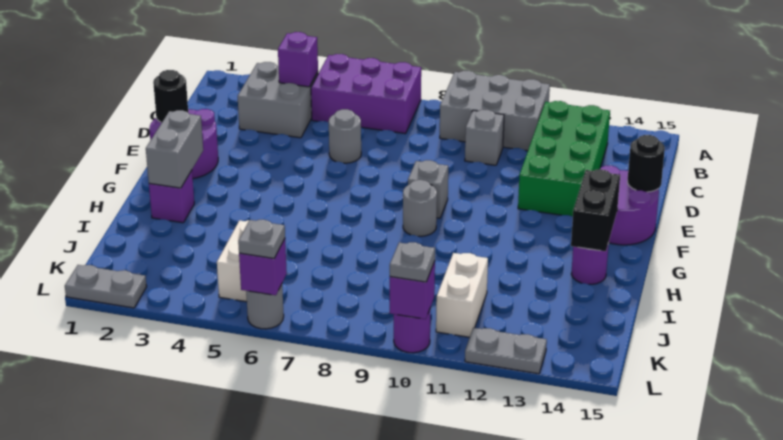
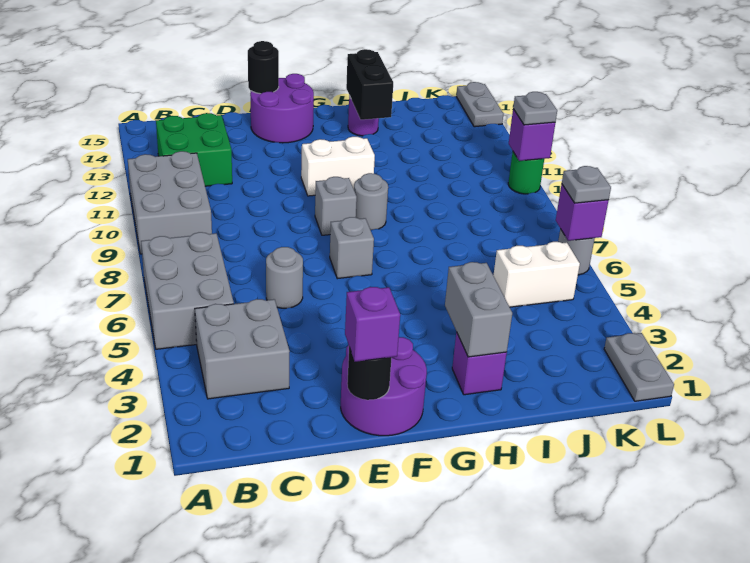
purple brick A5:B7 level 1 -> grey brick A5:B7 level 1
purple brick B4 level 2 -> purple brick E1 level 3
green brick B12:E13 level 1 -> green brick B12:C13 level 1
grey brick C10 level 1 -> grey brick F7 level 1
grey brick G2:H2 level 2 -> grey brick H2:H3 level 2
black brick G14:H14 level 2 -> black brick H13:H14 level 2
white brick J11:K11 level 1 -> white brick F11:G11 level 1
purple round brick L10 level 1 -> green round brick L10 level 1
grey plate L12:L13 level 1 -> grey plate L14:L15 level 1

